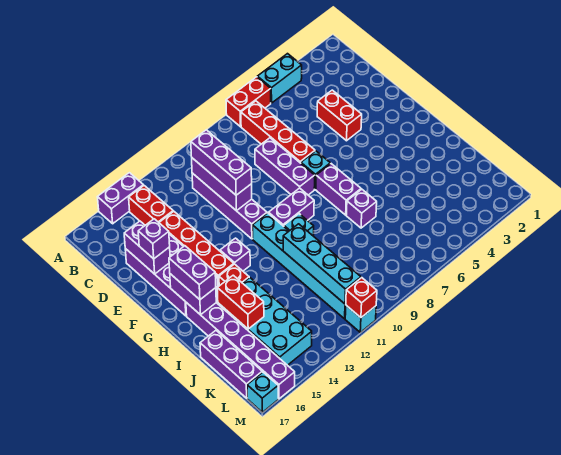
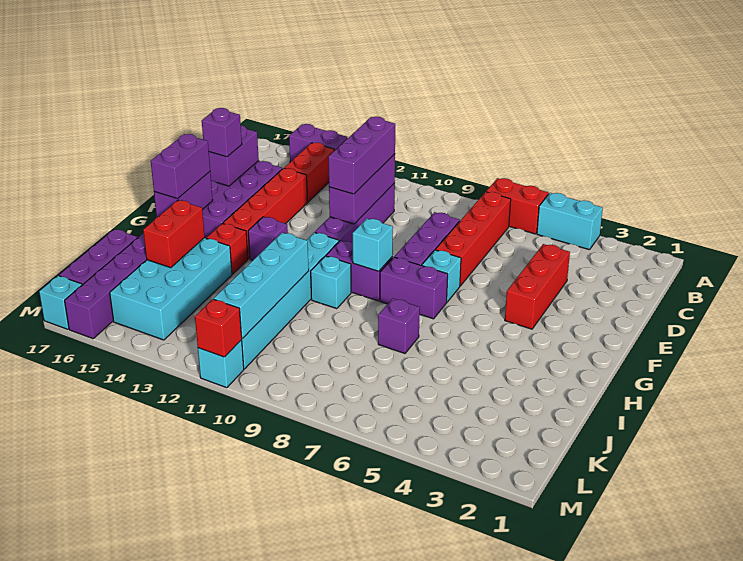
red brick D4:E4 level 1 -> red brick D4:F4 level 1
purple brick G7:H7 level 1 -> purple brick G7:G8 level 1
none -> cyan brick G9 level 2

